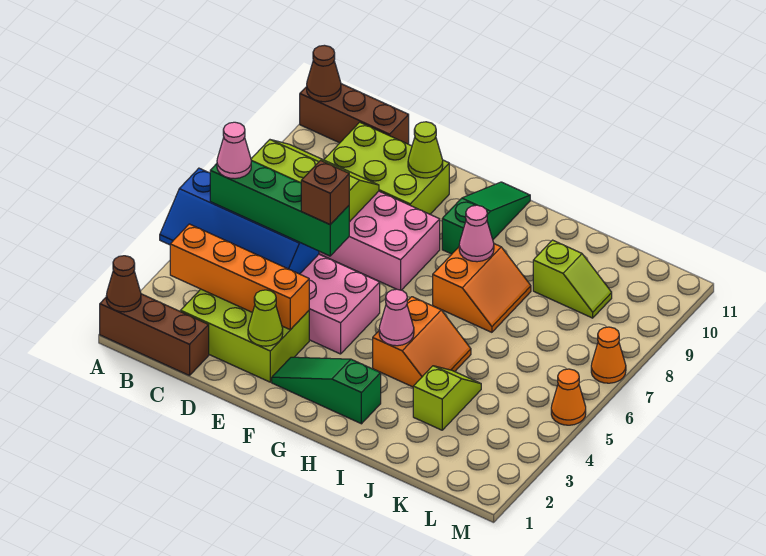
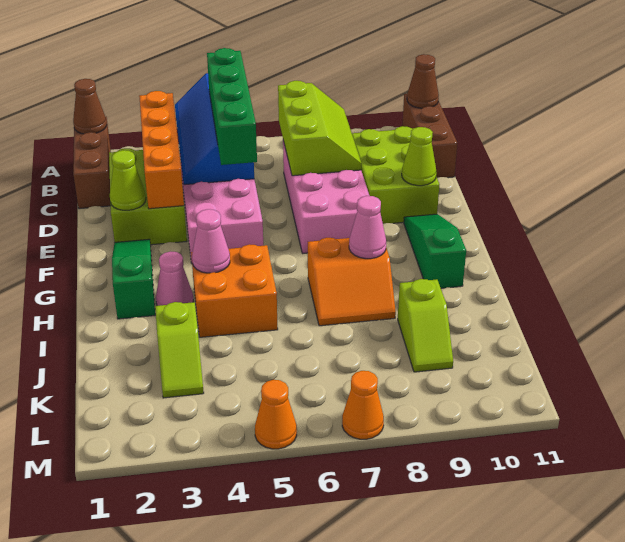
pink cone B5 level 4 -> pink cone H3 level 1
brown brick E5 level 4 -> none
green slope G9:G11 level 1 top 9 -> green slope F10:H10 level 1 top H
orange slope H4:I5 level 1 top H -> orange brick H4:I5 level 1
lime slope J3:J4 level 1 top 3 -> lime slope J3:K3 level 1 top J

